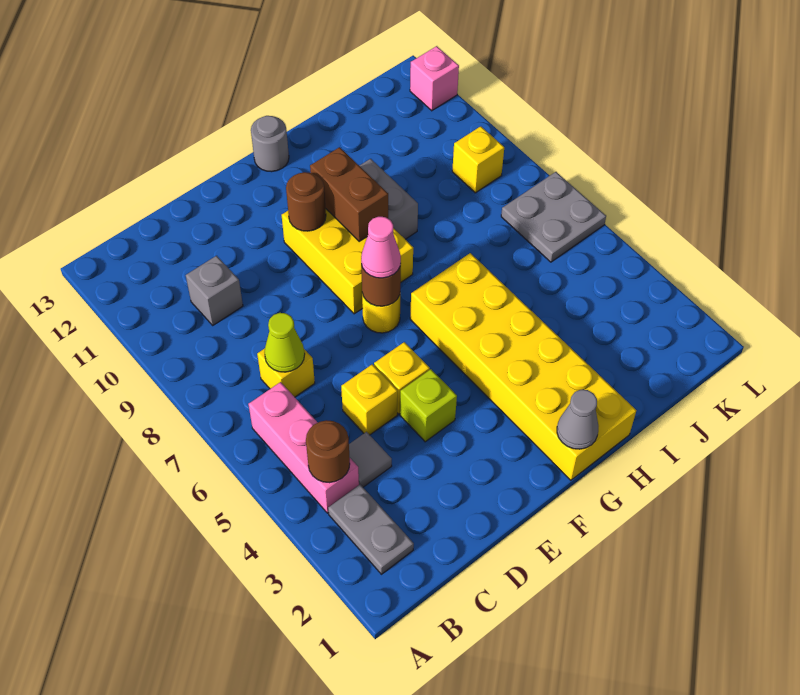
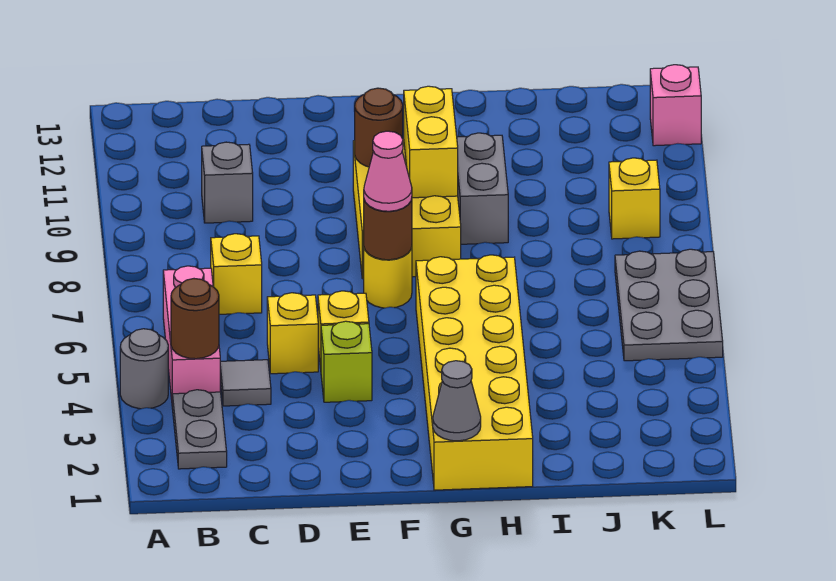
lime cone C7 level 2 -> none
brown brick G9:G10 level 2 -> yellow brick G9:G10 level 2
grey round brick G13 level 1 -> grey round brick A4 level 1
grey plate K6:L7 level 1 -> grey plate K5:L7 level 1

